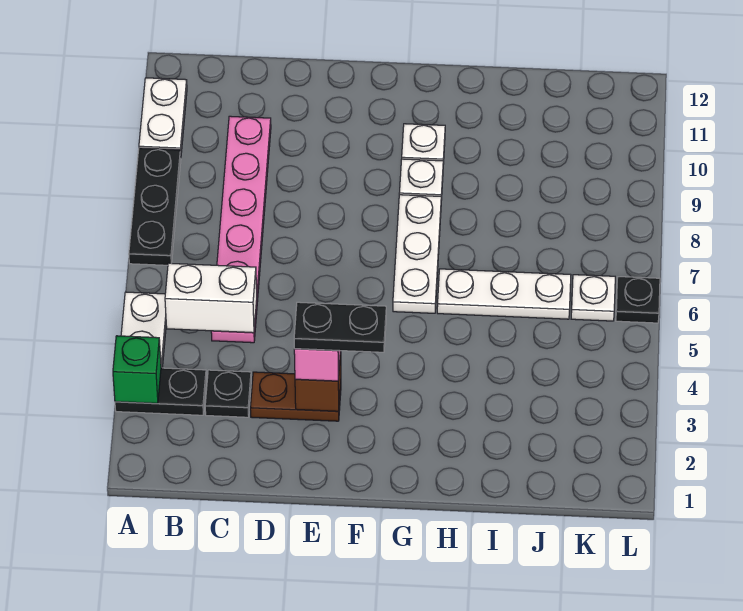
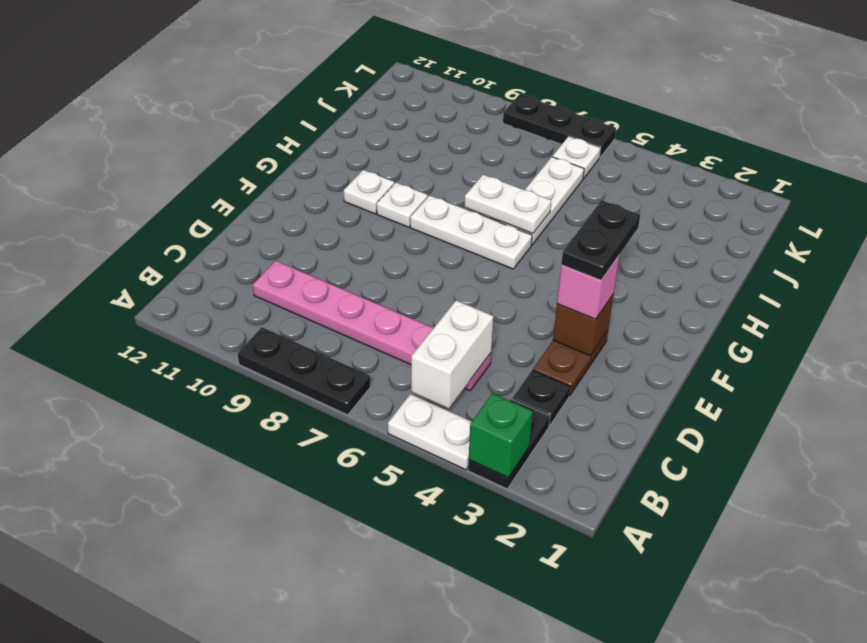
white plate A10:A11 level 1 -> white plate H6:H7 level 2
black plate L6 level 1 -> black plate L6:L8 level 1

